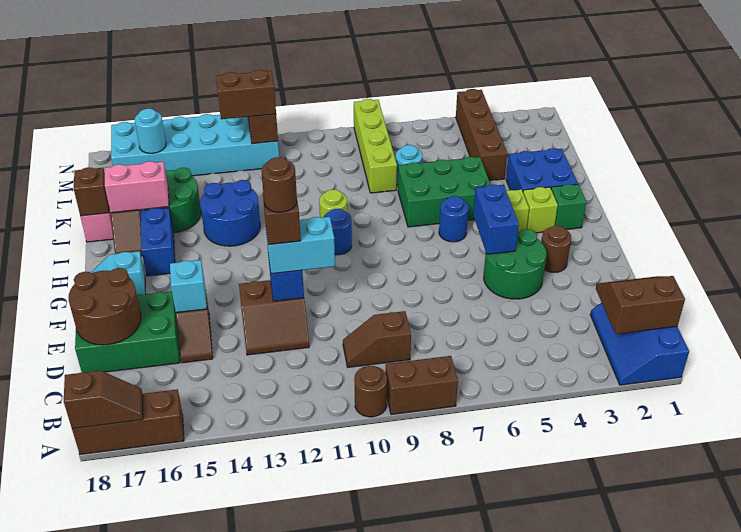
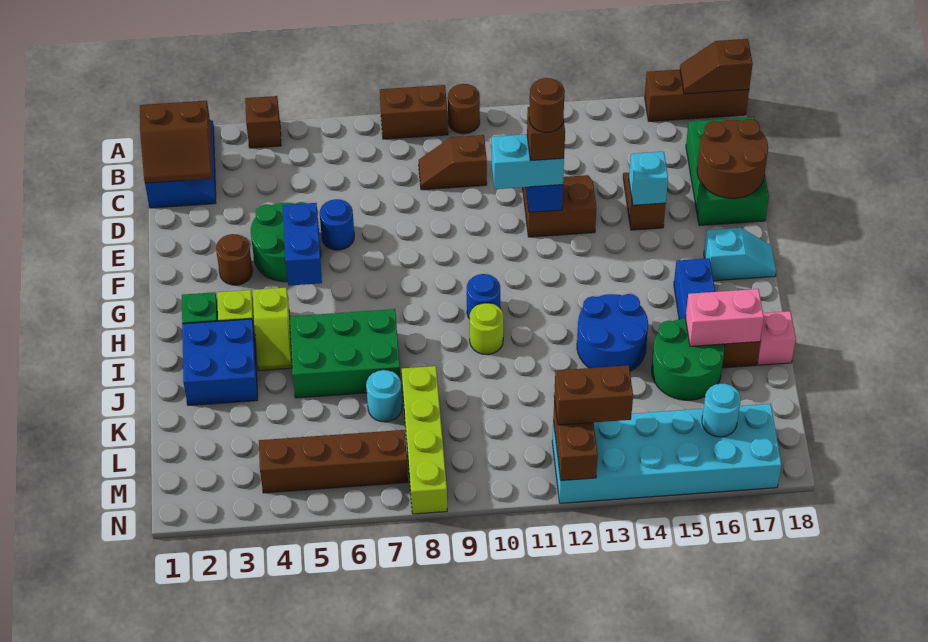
brown slope C9:C10 level 1 top 9 -> brown slope C9:C10 level 1 top 10
green brick D16:E18 level 1 -> green brick C17:E18 level 1
blue round brick H6 level 1 -> blue round brick E6 level 1
brown brick J18 level 2 -> brown brick A4 level 1
brown brick K4:N4 level 1 -> brown brick M4:M7 level 1

